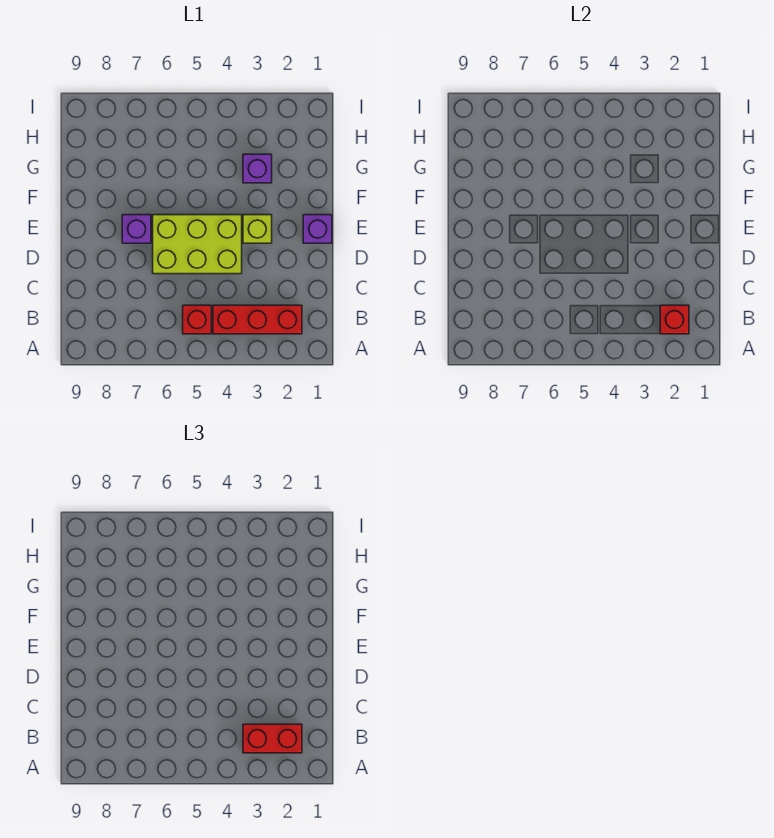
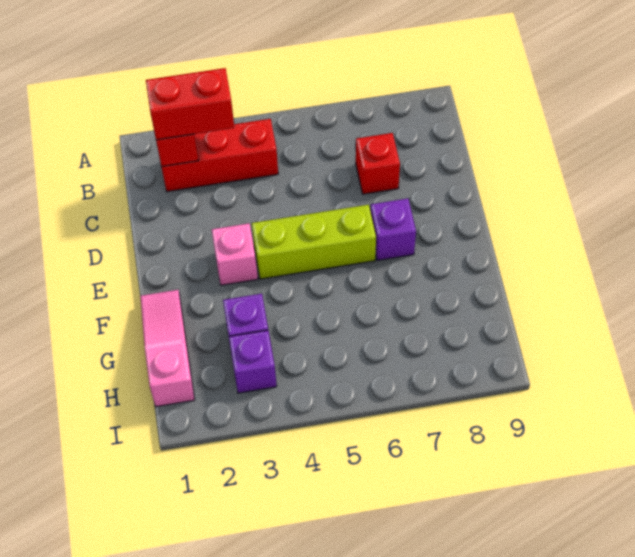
red brick B5 level 1 -> red brick C7 level 1
lime brick D4:E6 level 1 -> lime brick E4:E6 level 1
purple brick E1 level 1 -> purple brick H3 level 1
lime brick E3 level 1 -> pink brick E3 level 1
none -> pink slope F1:H1 level 1 top H

